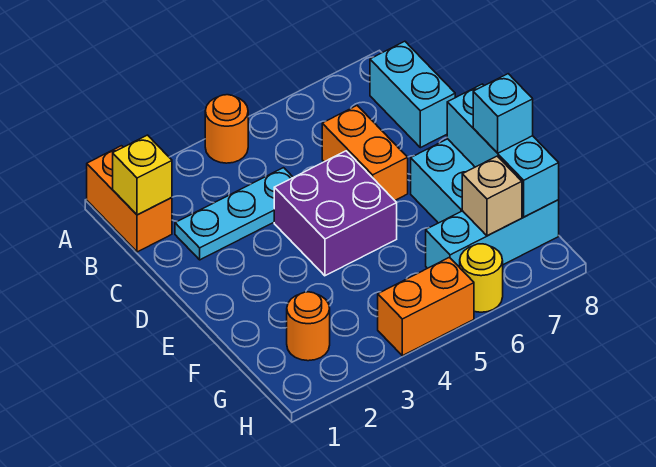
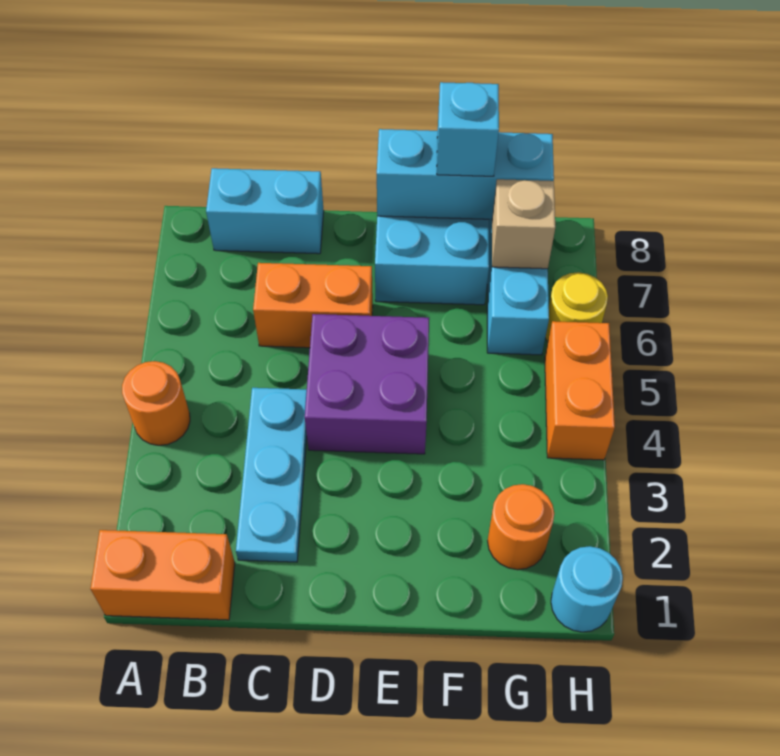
yellow brick B1 level 2 -> none
none -> cyan round brick H1 level 1

